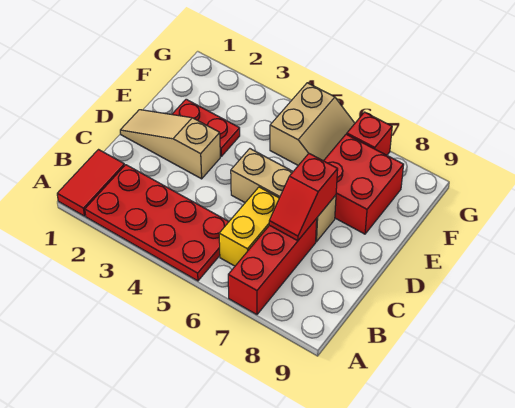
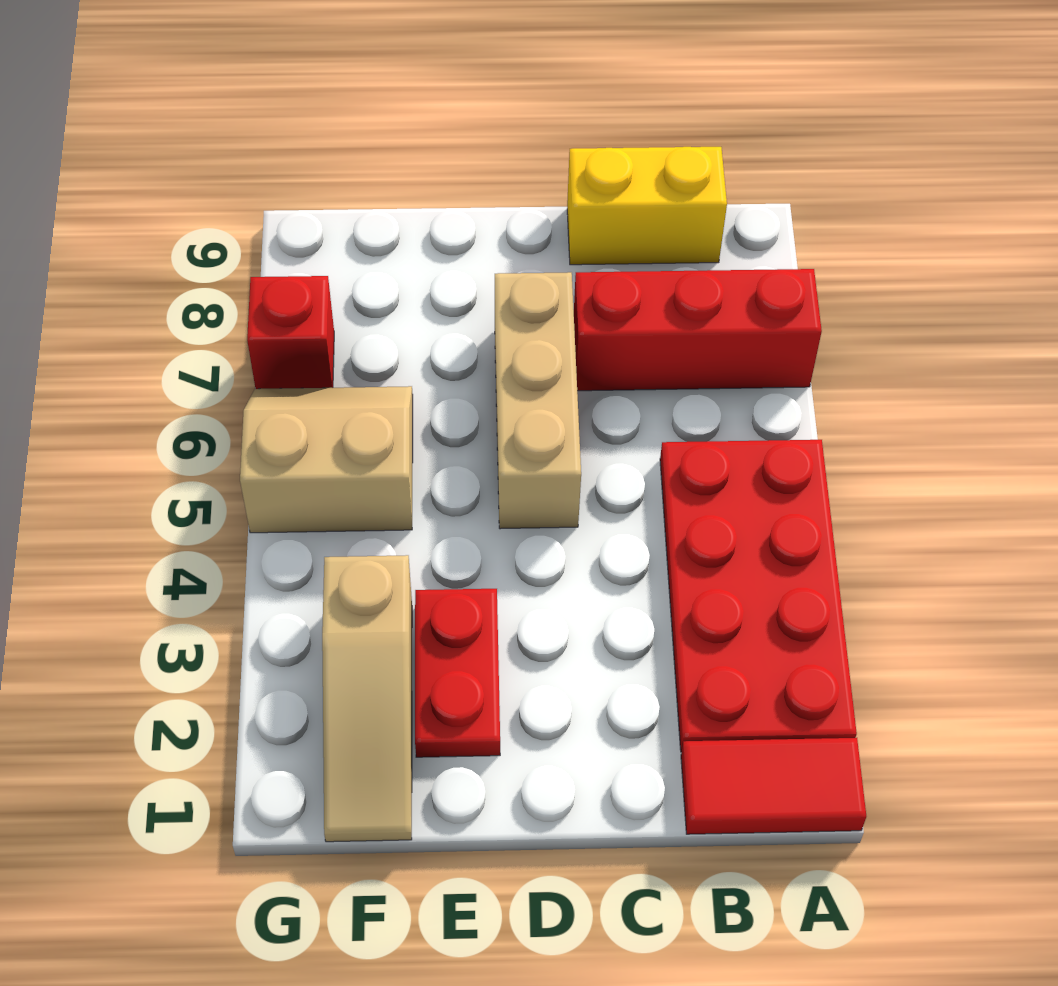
yellow brick B6:C6 level 1 -> yellow brick B9:C9 level 1
red slope C7:D7 level 2 top D -> none
tan slope D1:D3 level 1 top 3 -> tan slope F1:F3 level 1 top 3
red brick E7:F8 level 1 -> none

